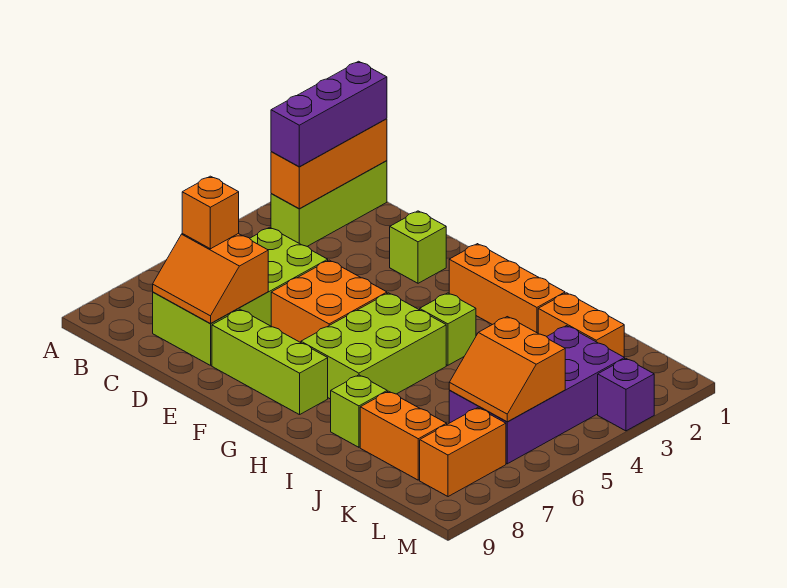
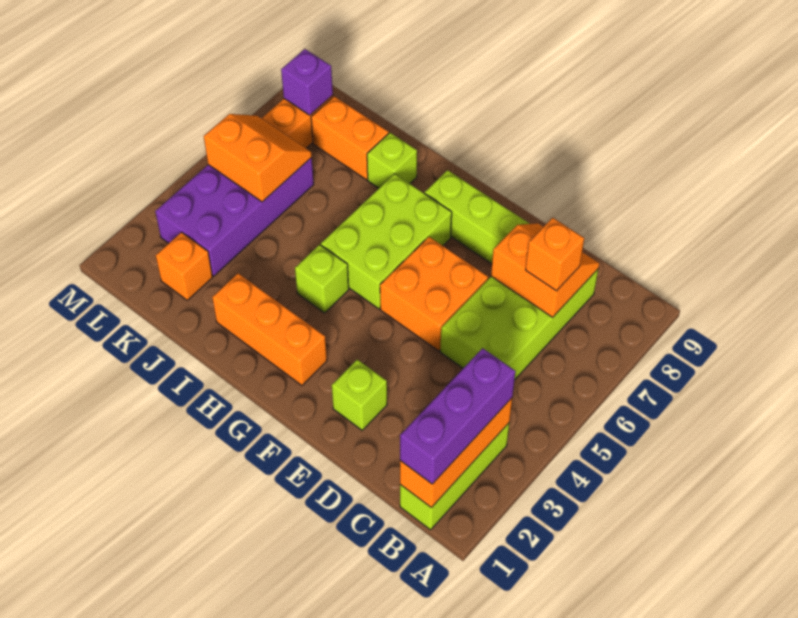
orange brick J2:K2 level 1 -> orange brick K2 level 1
purple brick M3 level 1 -> purple brick L8 level 2

